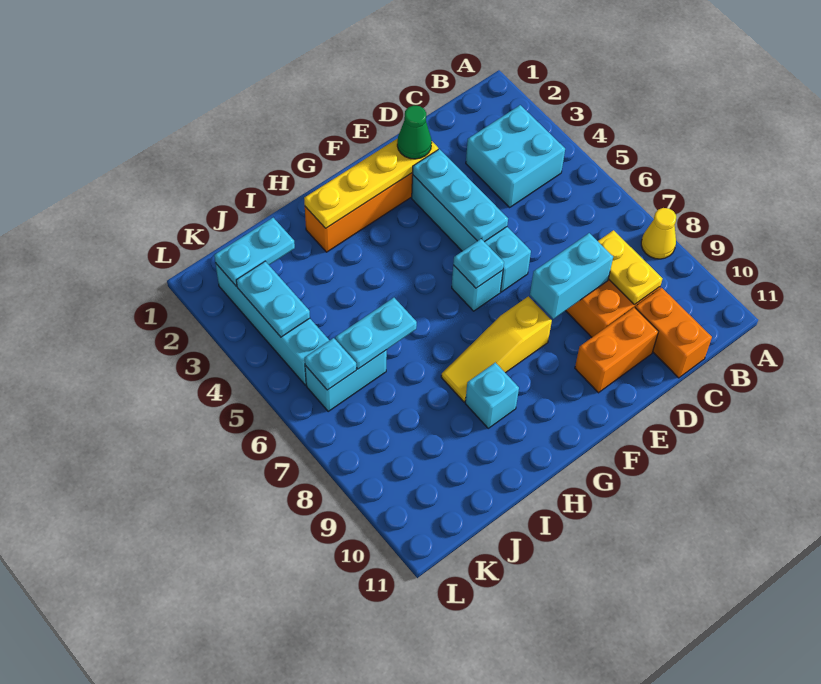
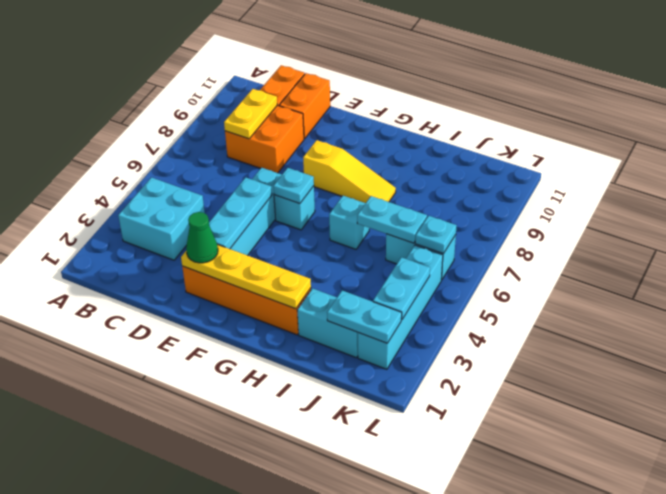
yellow cone A8 level 1 -> none
cyan brick D8:E8 level 2 -> cyan brick I2:J2 level 1
orange brick D10:E10 level 1 -> orange brick D10:D11 level 1
cyan brick H9 level 1 -> cyan brick H6 level 1

